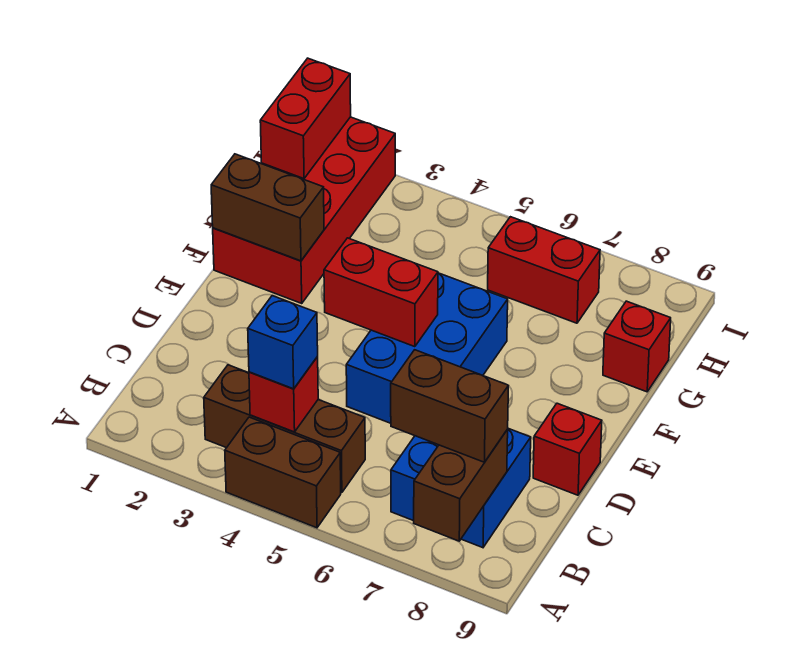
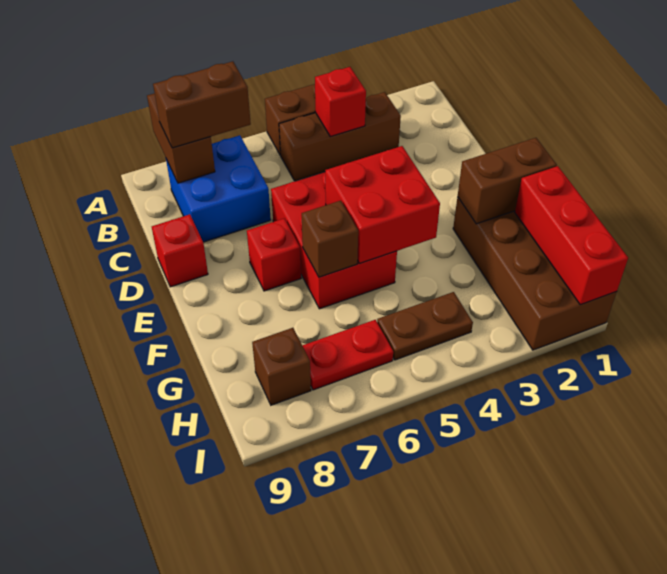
blue brick B4 level 3 -> none
blue brick D5:F6 level 1 -> red brick D5:F6 level 1
red brick E4:E5 level 2 -> red brick E4:F5 level 2
red brick F1:I2 level 1 -> brown brick F1:I2 level 1
none -> brown brick F6 level 2
red brick G9 level 1 -> red brick E7 level 1
red brick H1:I1 level 2 -> red brick G1:I1 level 2
none -> brown plate H4:H5 level 1
red brick H6:H7 level 1 -> red plate H6:H7 level 1
none -> brown brick H8 level 1

